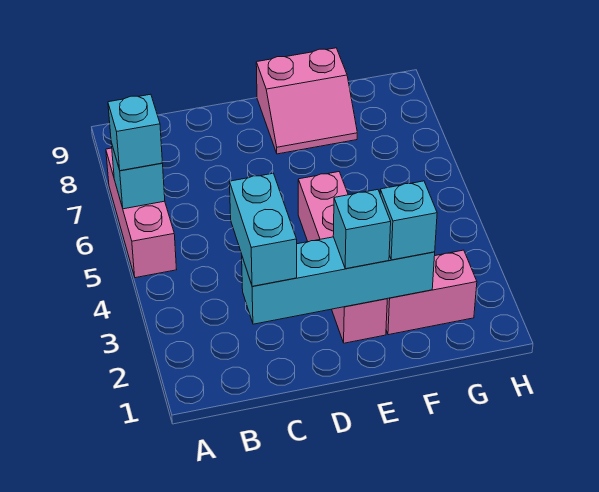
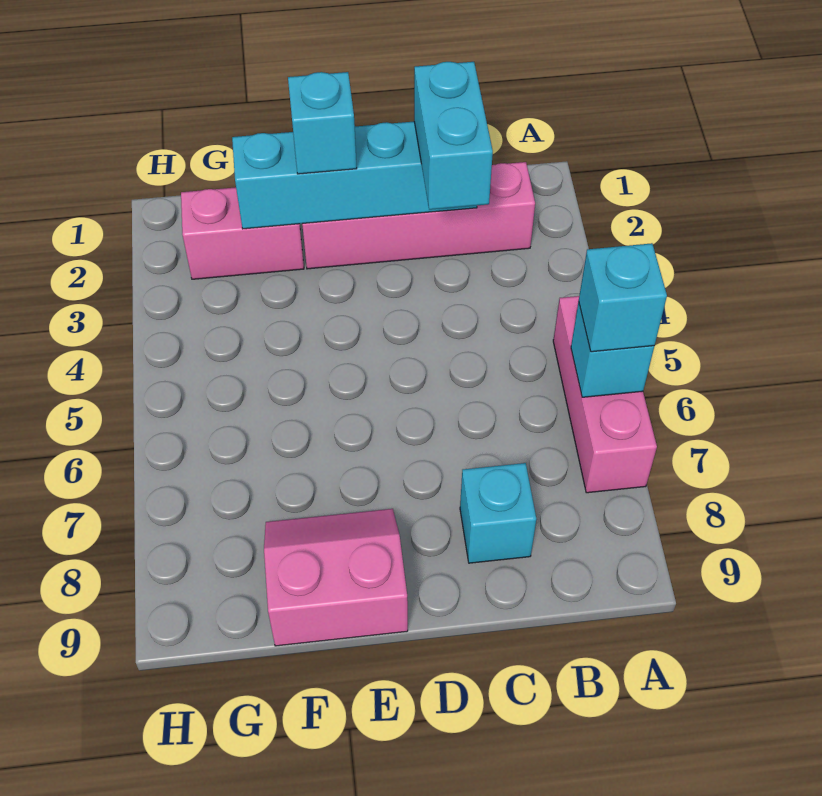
pink brick E2:E5 level 1 -> pink brick B2:E2 level 1
cyan brick F2 level 3 -> cyan brick C8 level 1

